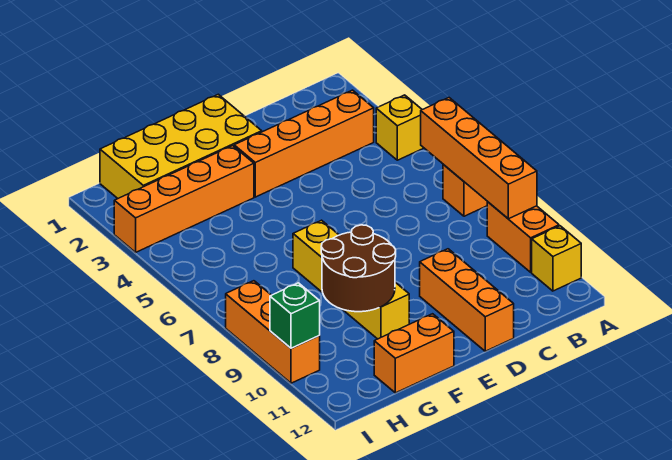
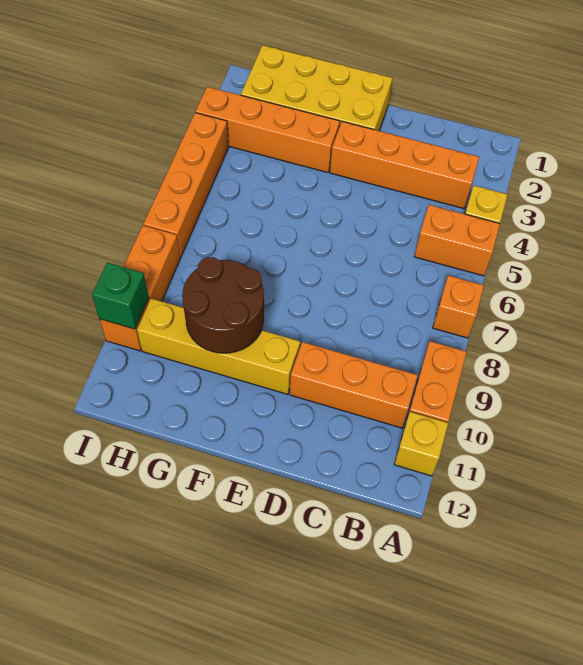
orange brick A6:A9 level 2 -> orange brick I4:I7 level 1
orange brick D10:D12 level 1 -> orange brick B10:D10 level 1
yellow brick F7:F10 level 1 -> yellow brick E10:H10 level 1
orange brick F12:G12 level 1 -> orange brick A5:B5 level 1

